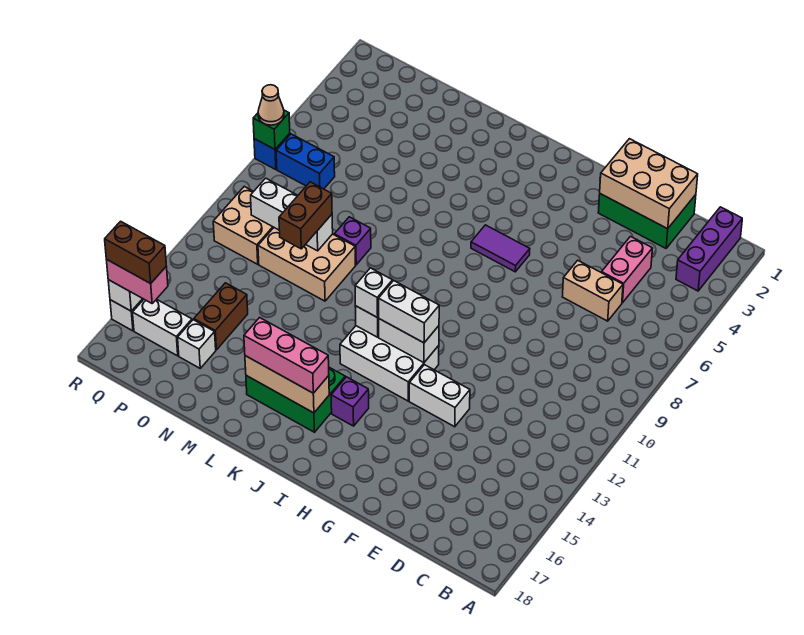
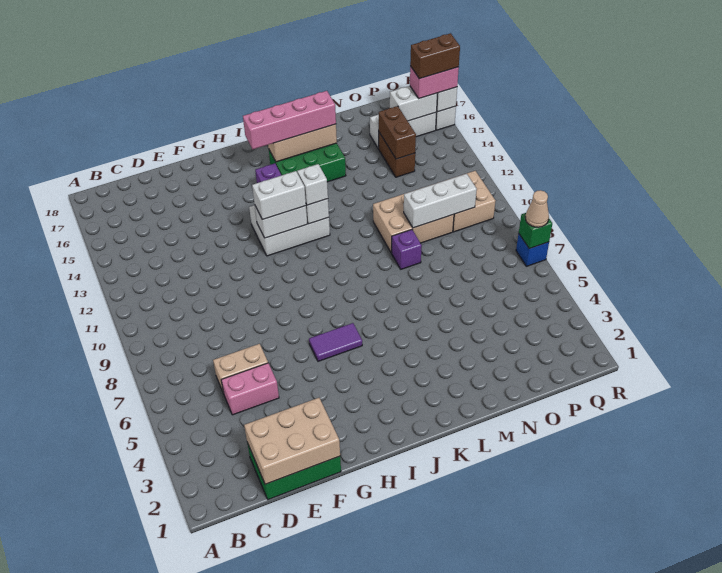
purple brick B1:B3 level 1 -> none
pink brick D4:D5 level 1 -> pink brick D5:E5 level 1
white brick F13:G13 level 1 -> white brick P16:Q16 level 2
pink brick J16:L16 level 3 -> pink brick I16:L16 level 3
brown brick N10:N11 level 3 -> brown brick O14:O15 level 2
blue brick P7:Q7 level 1 -> none

